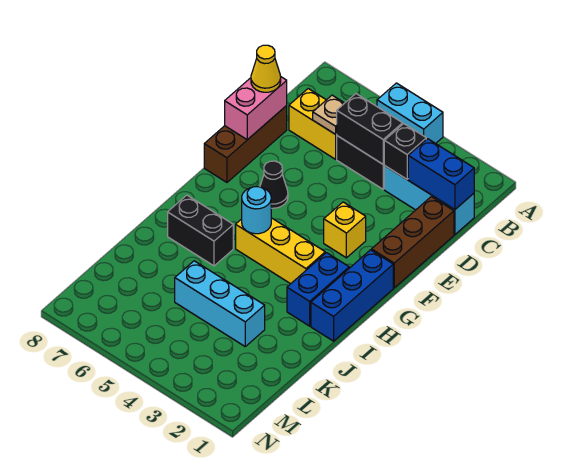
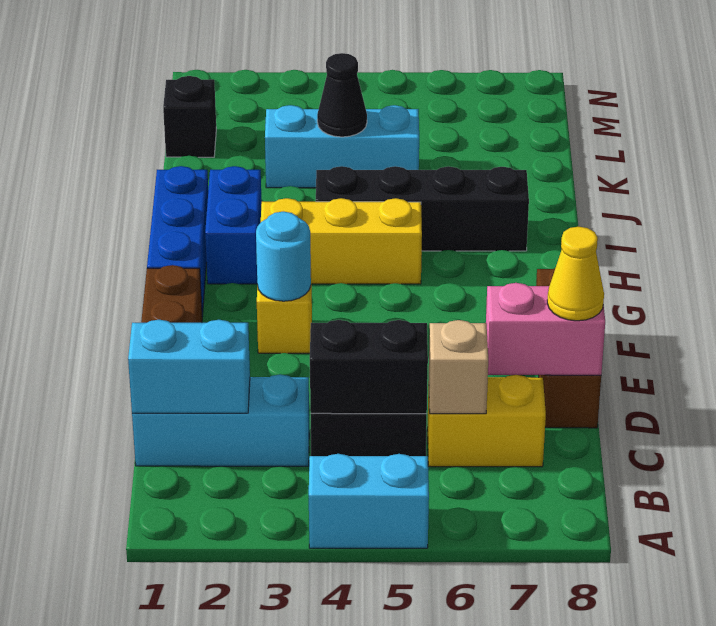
blue brick C1:C2 level 2 -> cyan brick C1:C2 level 2
black brick C3 level 2 -> black brick L1 level 1
tan plate C6 level 2 -> tan brick C6 level 2
pink brick D8:E8 level 2 -> pink brick D7:D8 level 2
black cone F6 level 1 -> black cone K4 level 2
cyan round brick H5 level 2 -> cyan round brick F3 level 2
black brick I6:I7 level 1 -> black brick I4:I7 level 1

